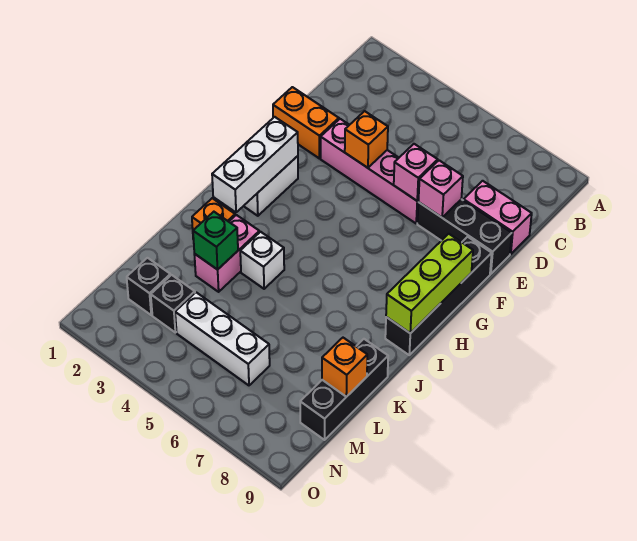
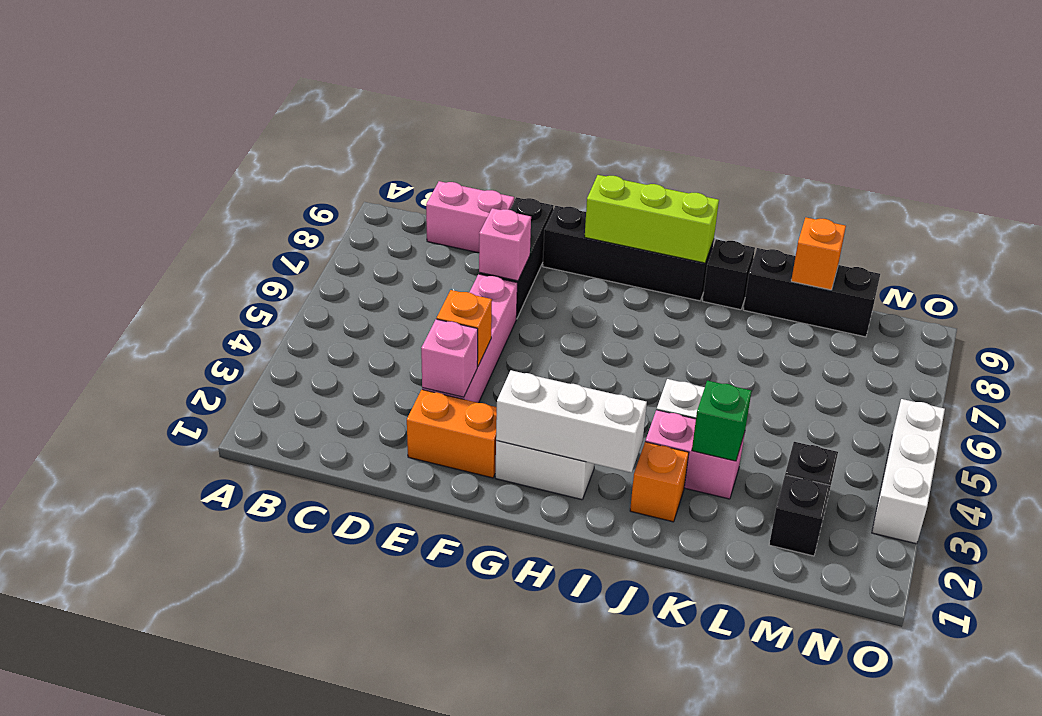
pink brick D8:D9 level 1 -> pink brick C9:D9 level 1
orange brick E1:E2 level 1 -> orange brick E2:F2 level 1
pink brick E6 level 2 -> pink brick E3 level 2
none -> black brick J9 level 1
white brick M4:M6 level 1 -> white brick O3:O5 level 1

